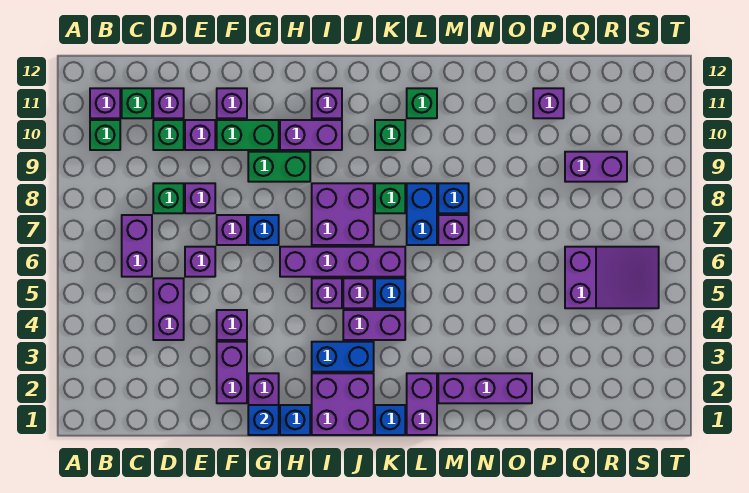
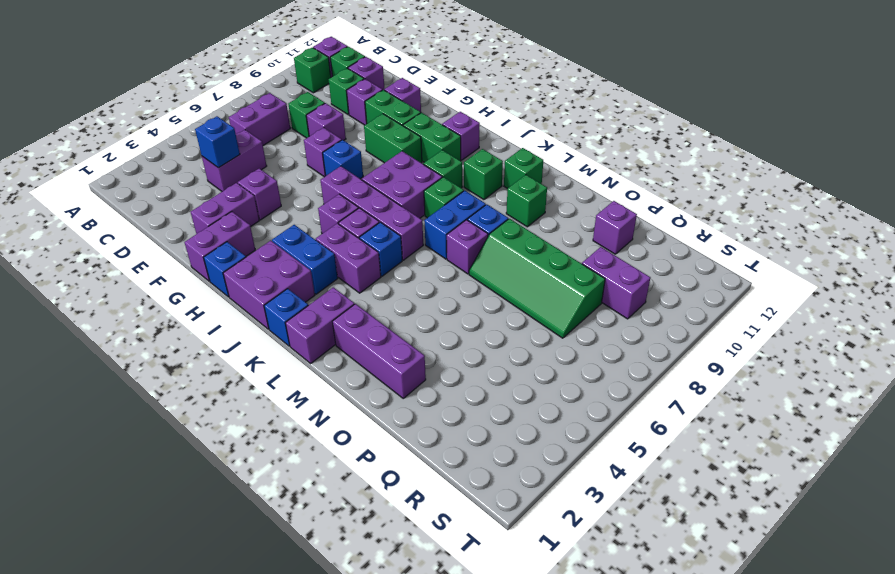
purple brick E6 level 1 -> none
blue brick G1 level 2 -> blue brick D4 level 2
purple brick H10:I10 level 1 -> green brick H10:I10 level 1
none -> green brick J9 level 1
none -> green brick M10 level 1
none -> green slope N7:Q8 level 1 top 8
purple slope Q5:S6 level 1 top Q -> none

